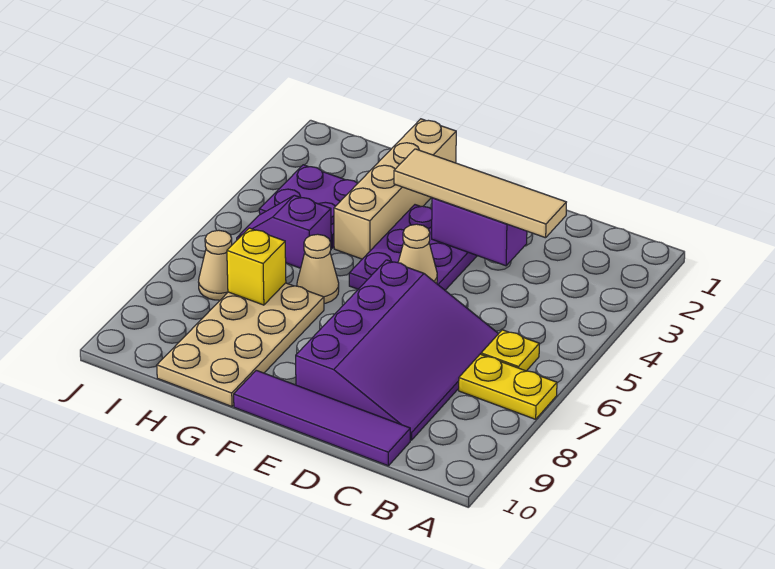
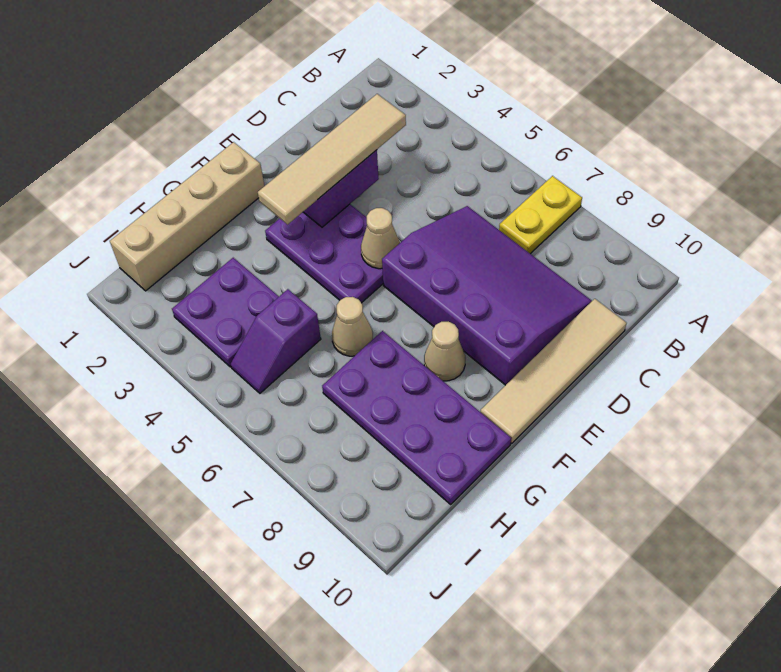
yellow plate B6 level 1 -> none
purple tile C10:F10 level 1 -> tan tile C10:F10 level 1
tan brick G1:G4 level 1 -> tan brick F1:I1 level 1
tan plate G7:H10 level 1 -> purple plate G7:H10 level 1
yellow brick H7 level 2 -> none
tan cone I7 level 1 -> tan cone F8 level 1

